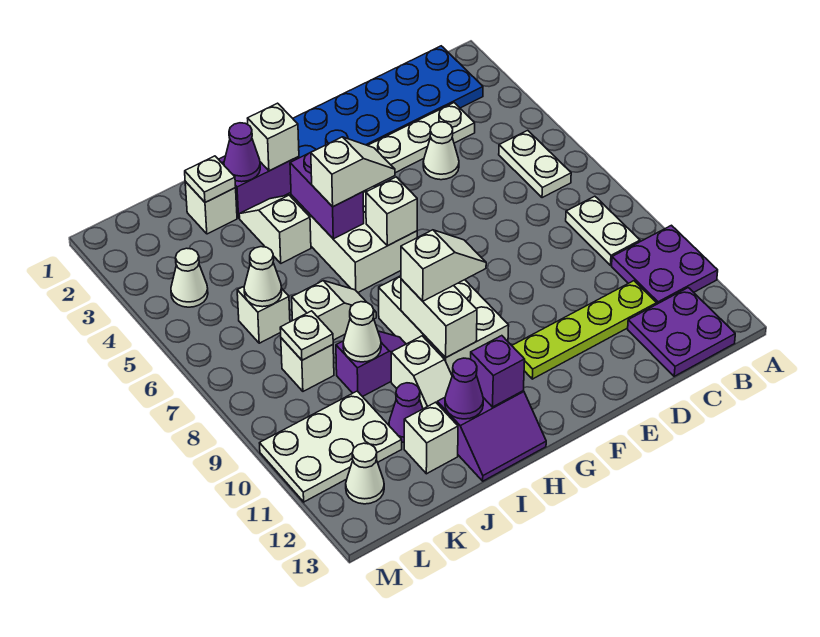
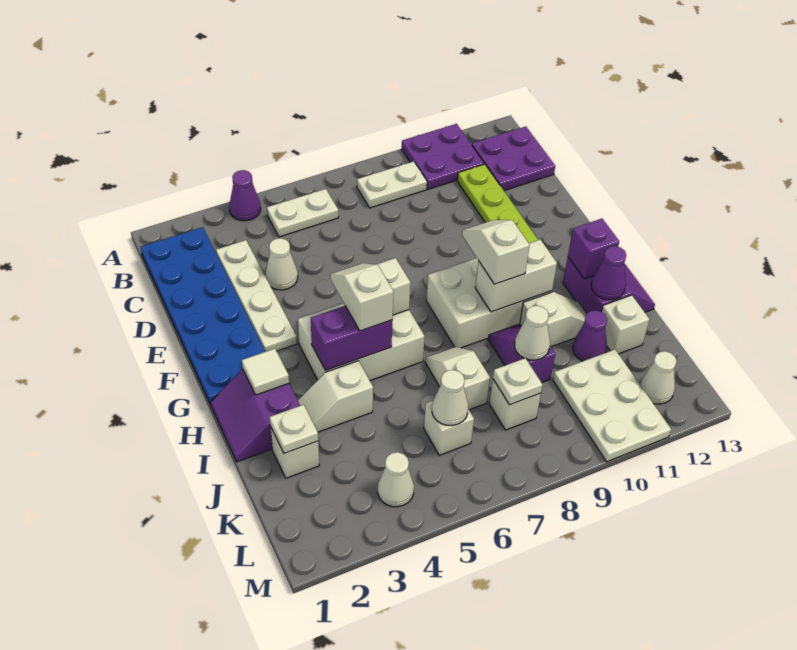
white brick H2 level 2 -> white tile H2 level 2
purple cone I2 level 2 -> purple cone A4 level 1

